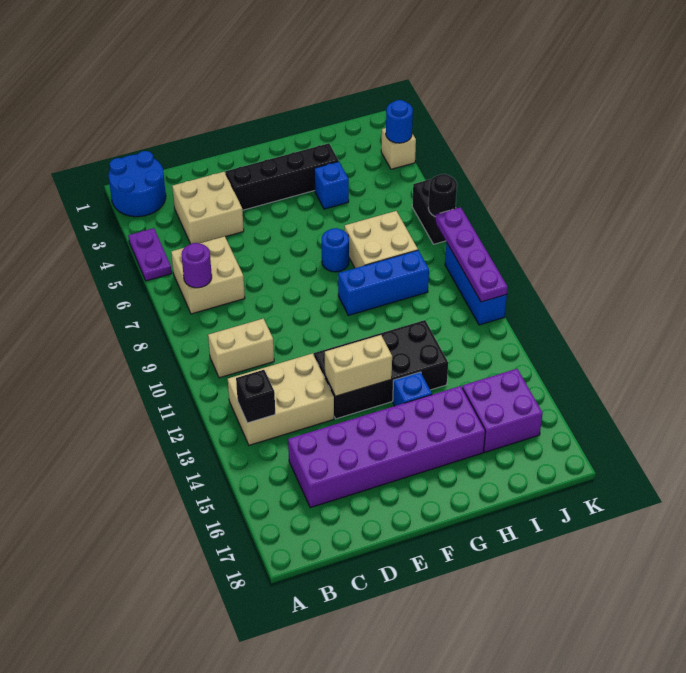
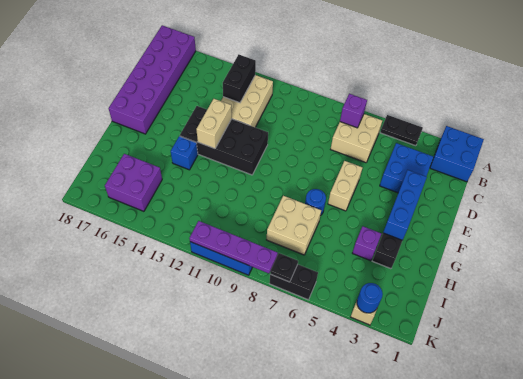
blue round brick A1:B2 level 1 -> blue brick A1:B2 level 1
purple plate A4:A5 level 1 -> black plate A4:A5 level 1
purple round brick B7 level 2 -> purple brick B7 level 2
tan brick B10:C10 level 1 -> tan brick E6:F6 level 1
black brick B13 level 2 -> black brick B13:C13 level 2
tan brick C3:D4 level 1 -> blue brick C3:D4 level 1
purple brick C15:H16 level 1 -> purple brick A17:F18 level 1
black brick E12:H13 level 1 -> black brick E11:F14 level 1
blue brick G9:I9 level 1 -> blue brick E3:G3 level 2
blue brick H4 level 1 -> purple brick H4 level 1
black round brick K7 level 2 -> black plate K7 level 2

